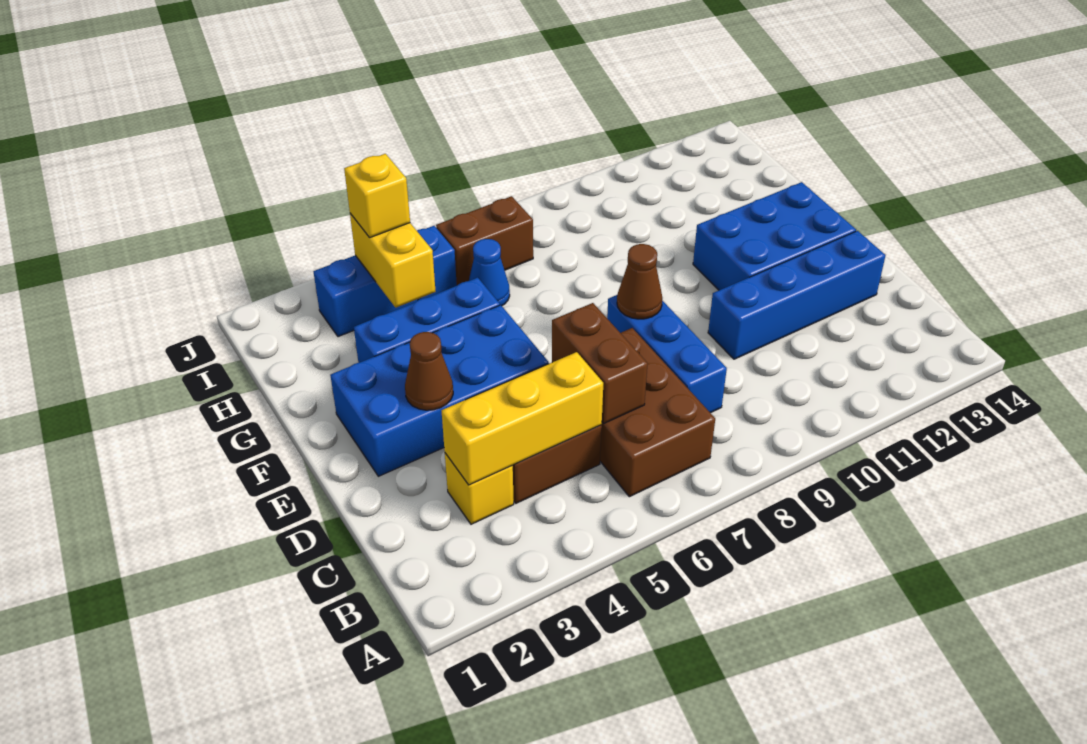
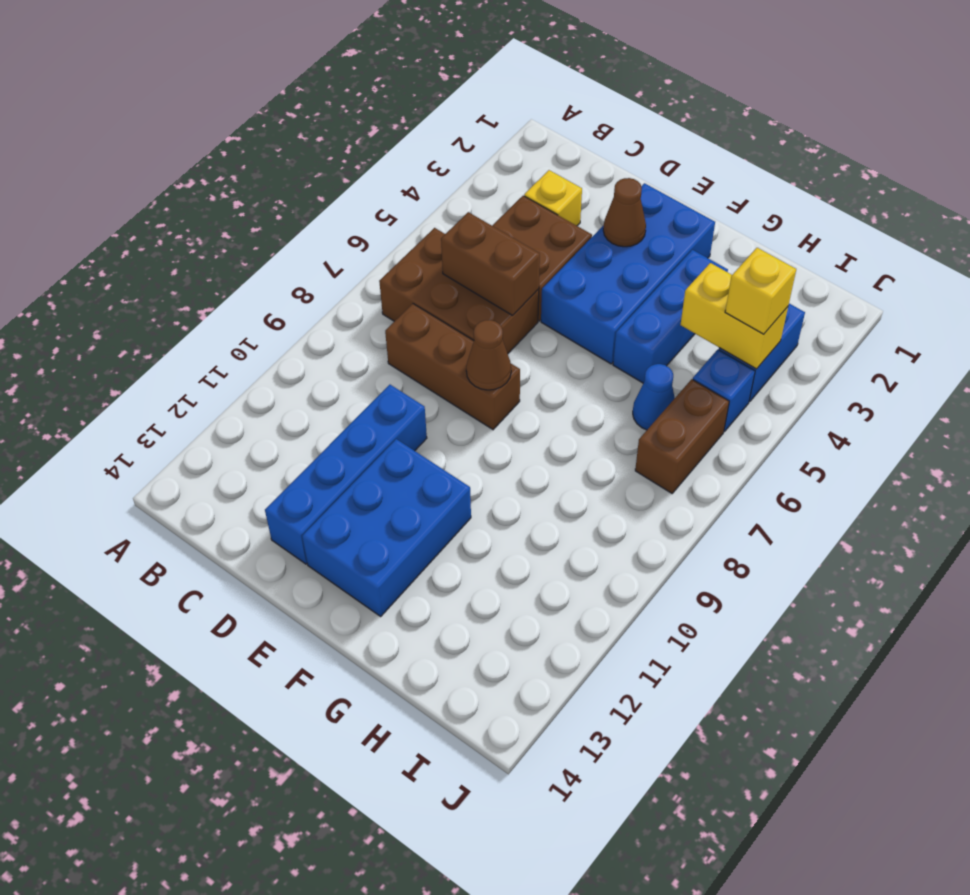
yellow brick C3:C5 level 2 -> none
blue brick C8:E8 level 1 -> brown brick C8:E8 level 1

